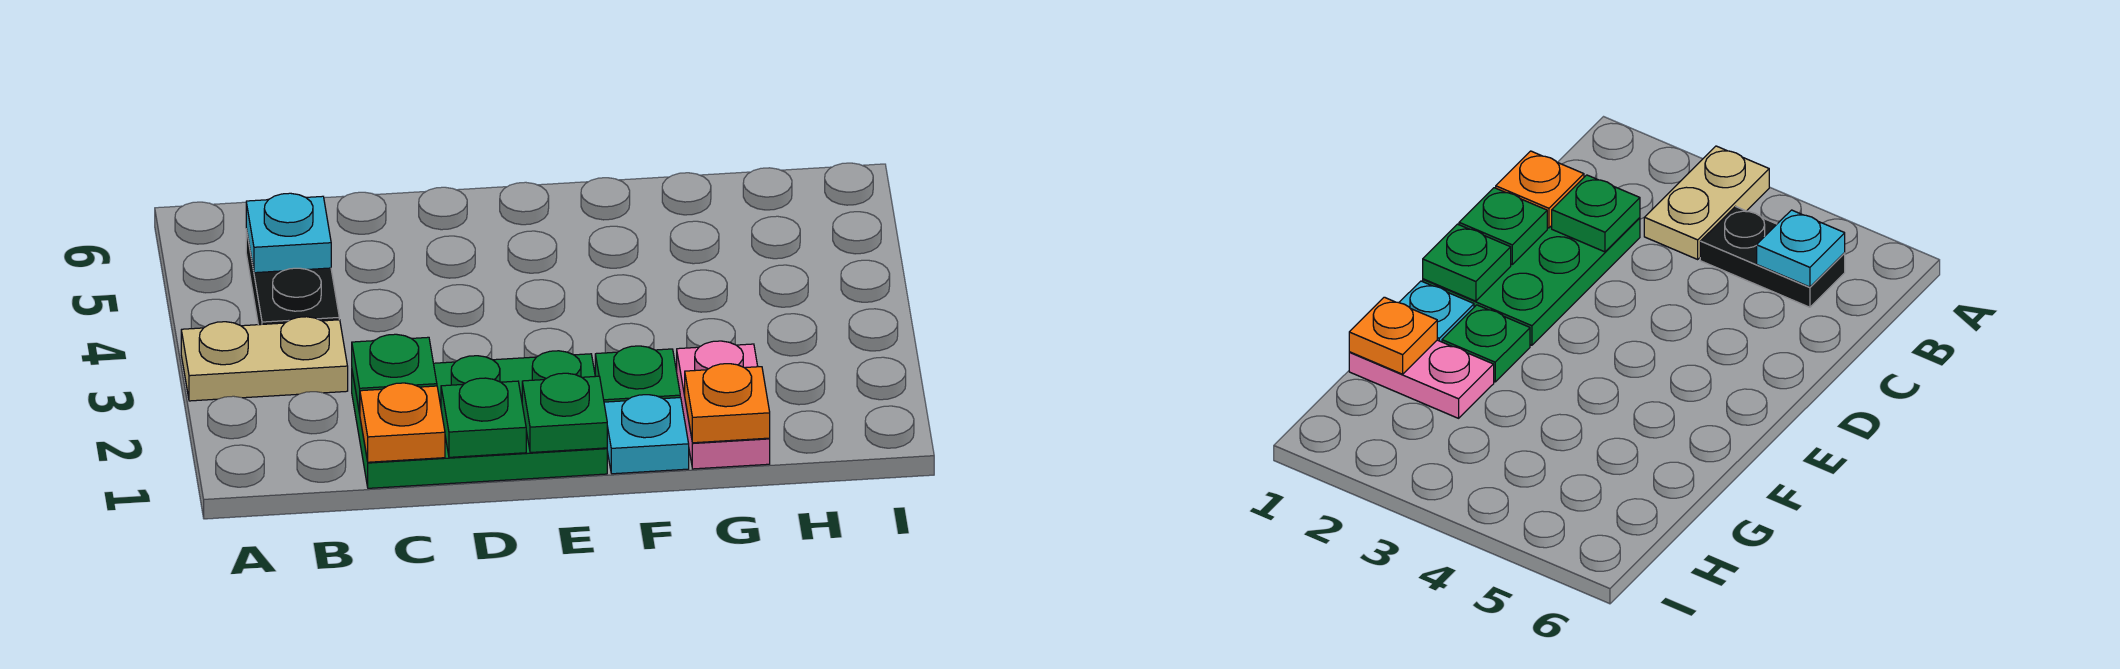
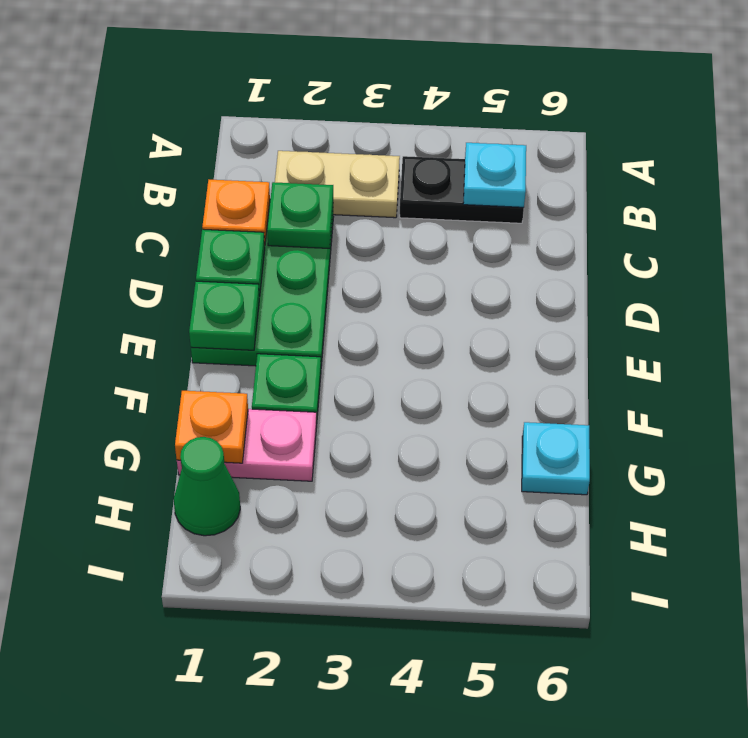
tan plate A3:B3 level 1 -> tan plate B2:B3 level 1
cyan plate F1 level 1 -> cyan plate G6 level 1
none -> green cone H1 level 1

